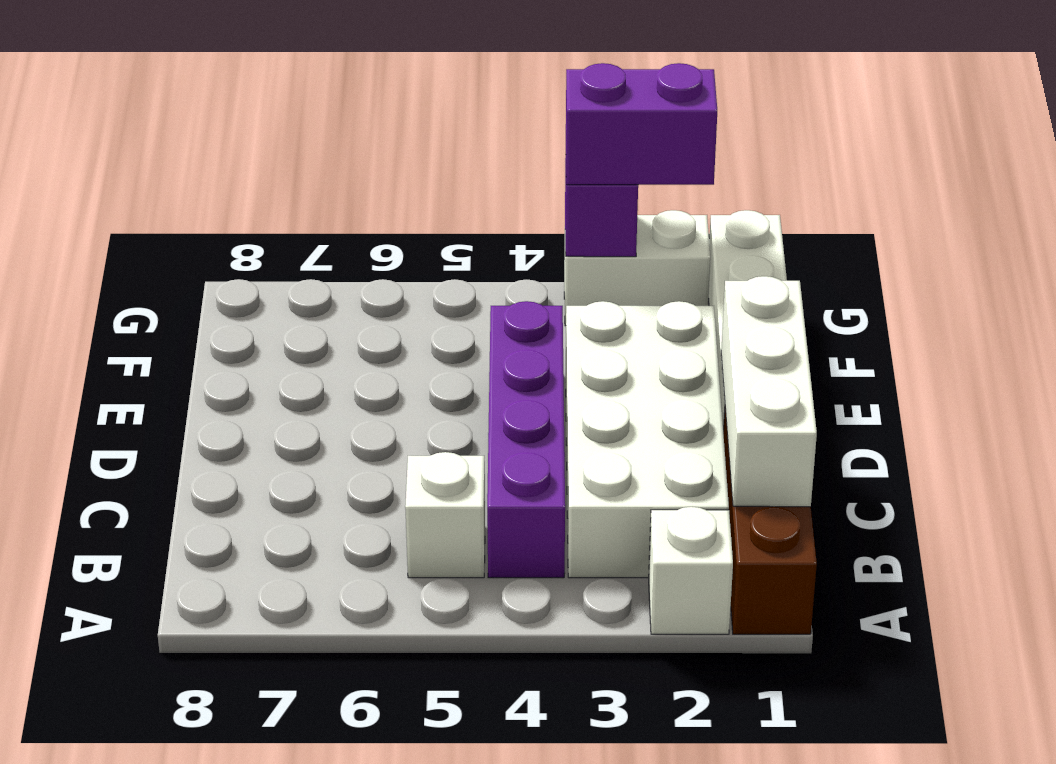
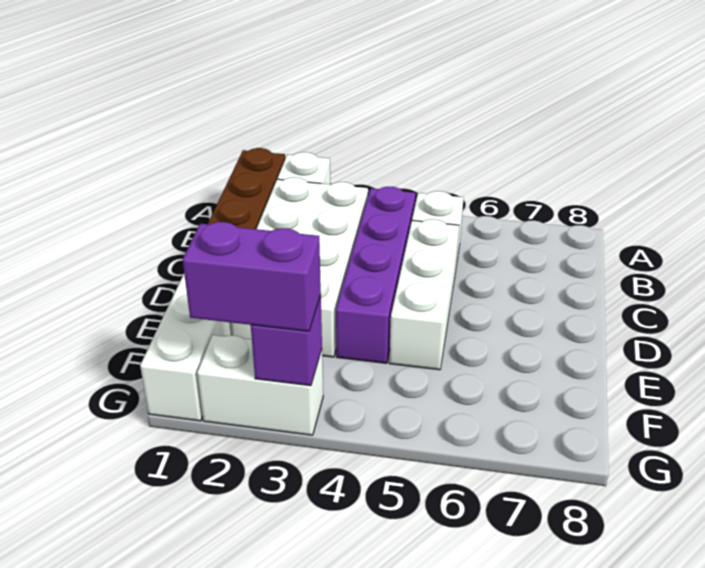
white brick B1:D1 level 2 -> white brick C5:E5 level 1

